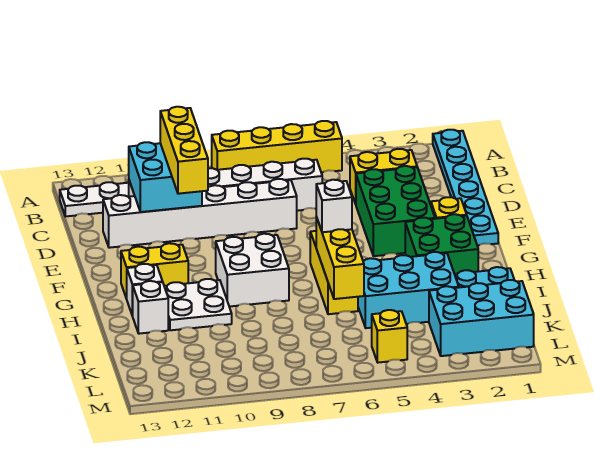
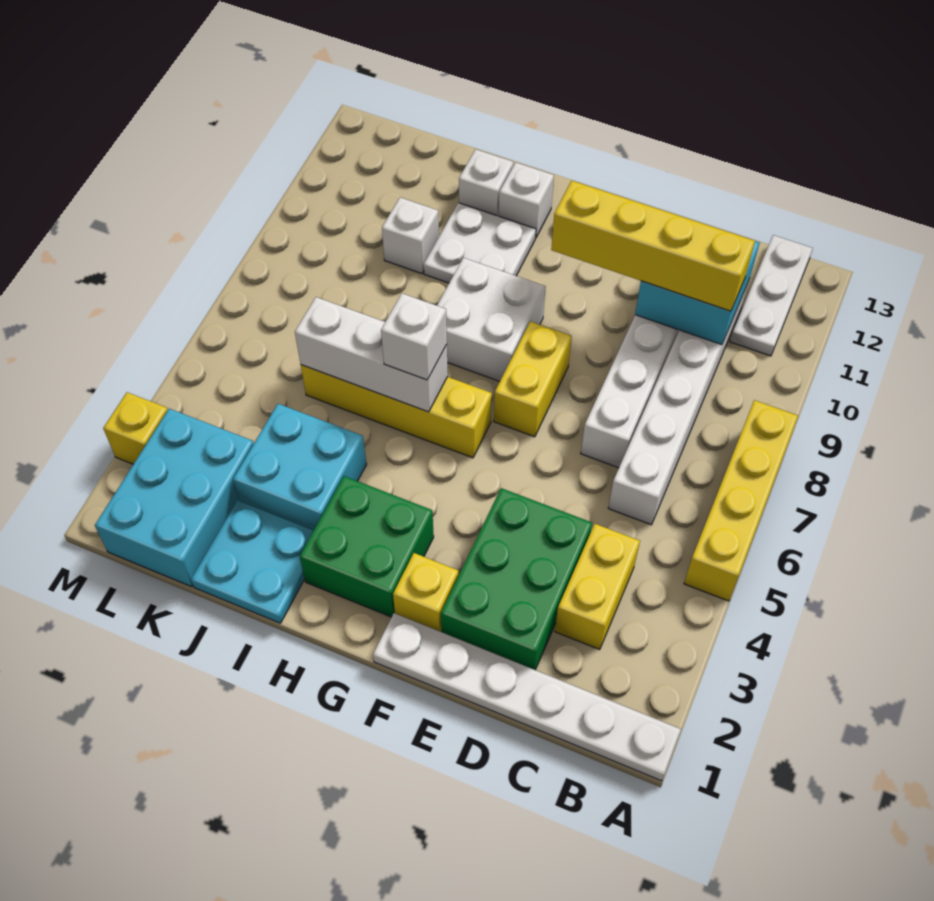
cyan plate A1:F1 level 1 -> white plate A1:F1 level 1
yellow brick C10:E10 level 3 -> yellow brick C10:F10 level 3
green brick D3:F4 level 1 -> green brick D2:E4 level 1
yellow brick G6:I6 level 1 -> yellow brick G6:J6 level 1
yellow brick G11:G12 level 1 -> yellow brick F7:F8 level 1
yellow brick H6:J6 level 2 -> white brick H6:J6 level 2
cyan brick I3:J5 level 1 -> cyan brick I3:J4 level 1
none -> white brick J10 level 1
yellow brick L5 level 1 -> yellow brick M3 level 1

